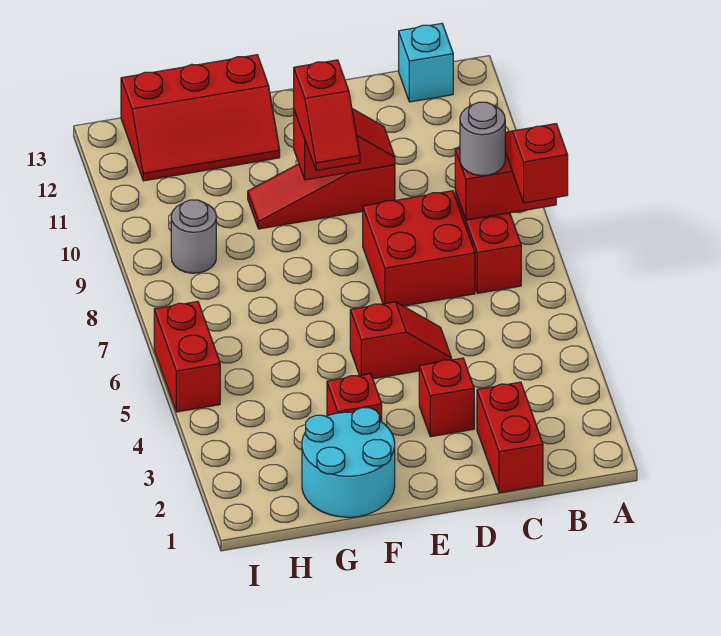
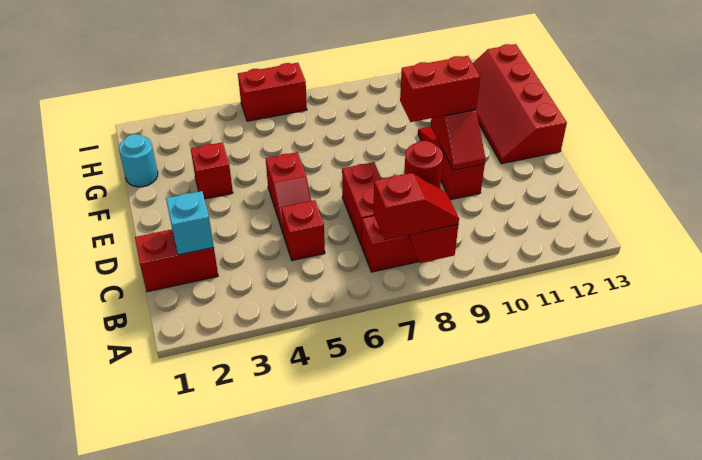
grey round brick B8 level 3 -> red round brick B8 level 3
cyan brick B13 level 1 -> cyan brick C2 level 2
red brick C7:D8 level 1 -> red brick C7:D7 level 1
red brick D3 level 1 -> red brick C5 level 1
red slope E9:E10 level 3 top 10 -> red brick E9:E10 level 3
cyan round brick F1:G2 level 1 -> cyan round brick G1 level 1
red slope F12:H13 level 1 top 13 -> red slope E12:H13 level 1 top 13
grey round brick H9 level 1 -> none

